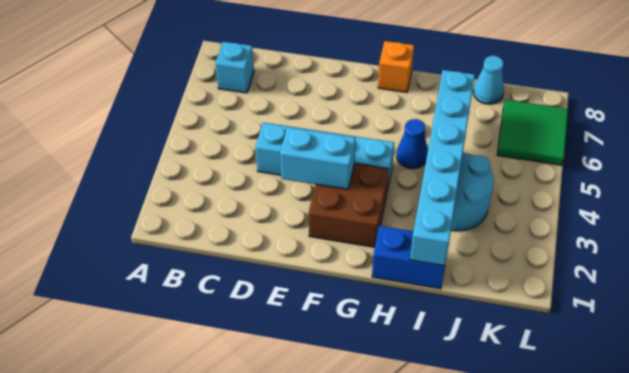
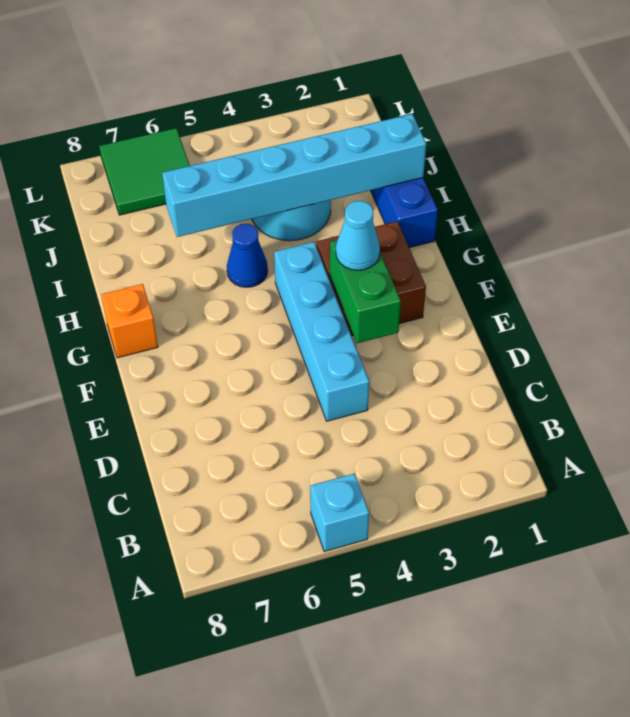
cyan brick B7 level 1 -> cyan brick A5 level 1
cyan brick E3:F3 level 2 -> green brick E3:F3 level 2
cyan cone J8 level 1 -> cyan cone F3 level 3

